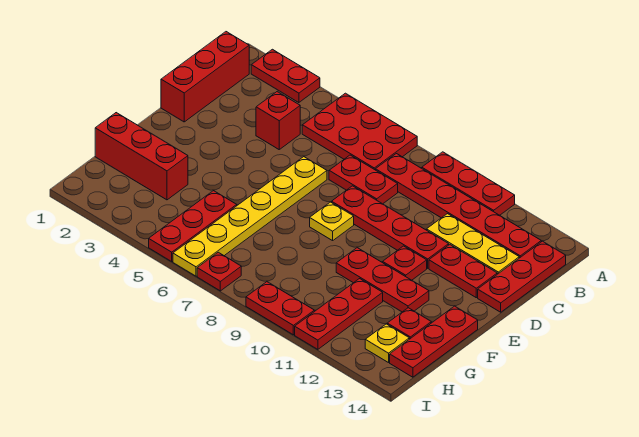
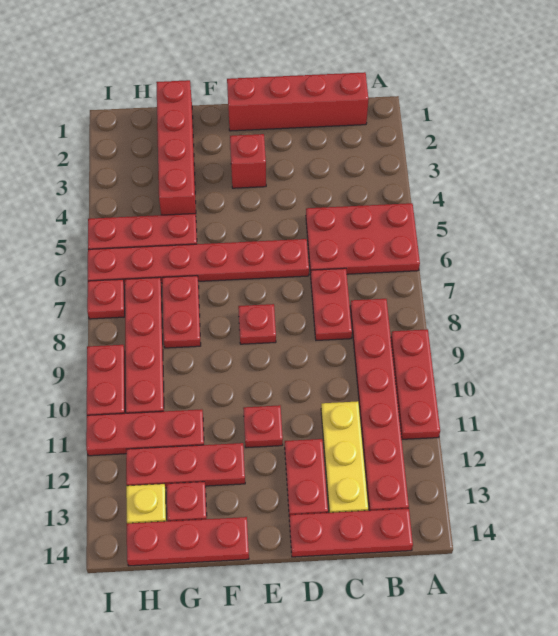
red plate A2:A3 level 1 -> red plate G7:G8 level 1
red plate A5:B7 level 1 -> red plate A5:C6 level 1
red brick B1:D1 level 1 -> red brick B1:E1 level 1
red brick C4 level 1 -> red brick E3 level 1
yellow plate D6:I6 level 1 -> red plate D6:I6 level 1
red plate D8:D11 level 1 -> red plate H7:H10 level 1
yellow plate E8 level 1 -> red plate E8 level 1
red plate F10:F12 level 1 -> red plate F12:H12 level 1
red brick G1:G3 level 1 -> red brick G1:G4 level 1

